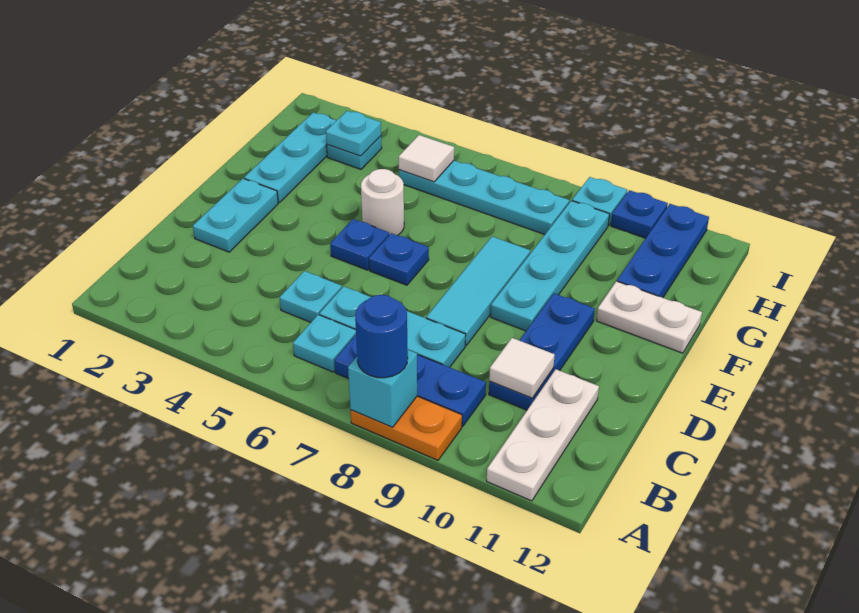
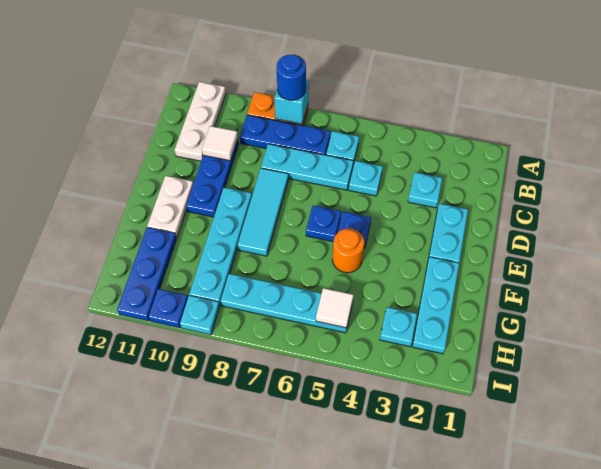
white round brick F5 level 1 -> orange round brick F5 level 1
white plate F11:F12 level 1 -> white plate E11:F11 level 1
cyan plate H3 level 2 -> cyan plate C3 level 1

